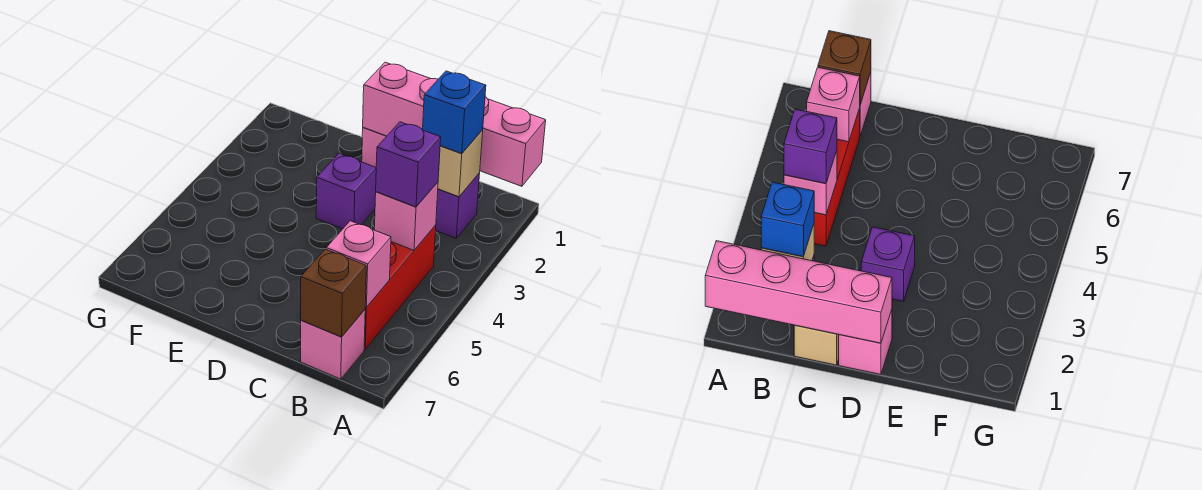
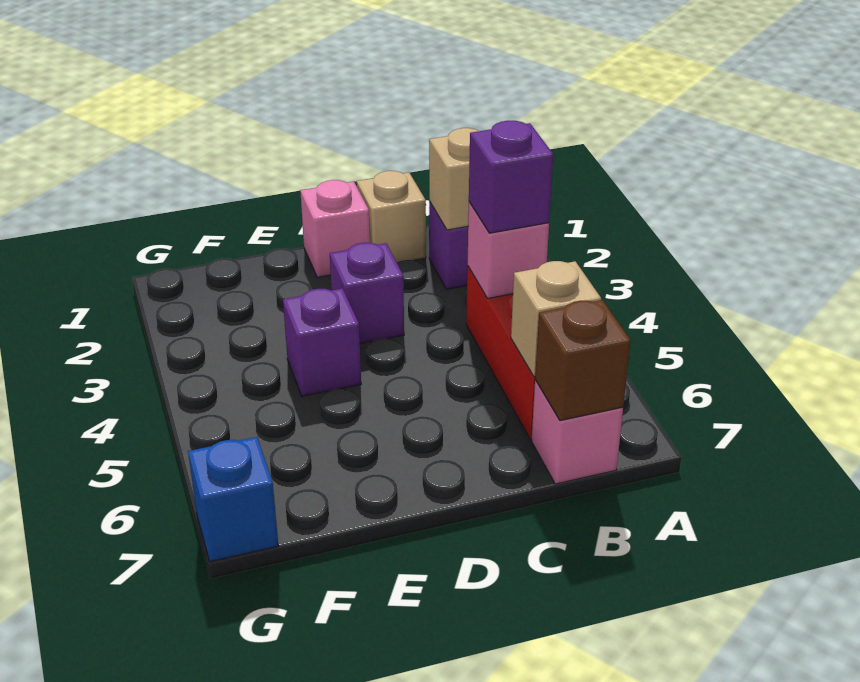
pink brick A1:D1 level 2 -> none
blue brick B2 level 3 -> blue brick G7 level 1
pink brick B6 level 2 -> tan brick B6 level 2
none -> purple brick E4 level 1

